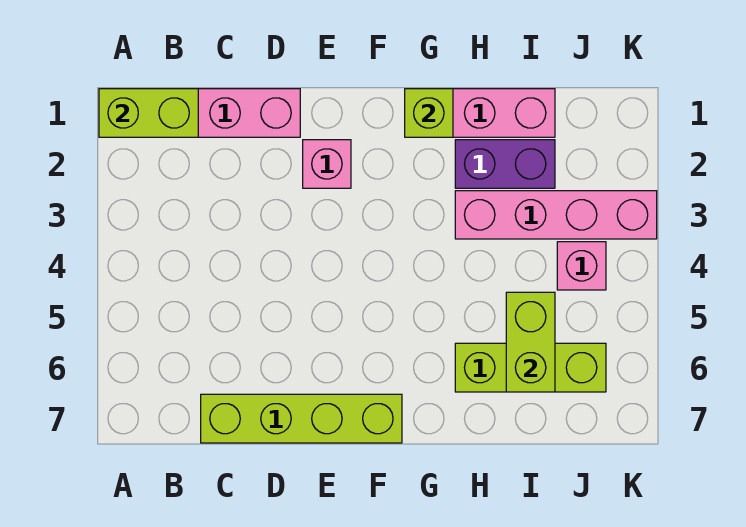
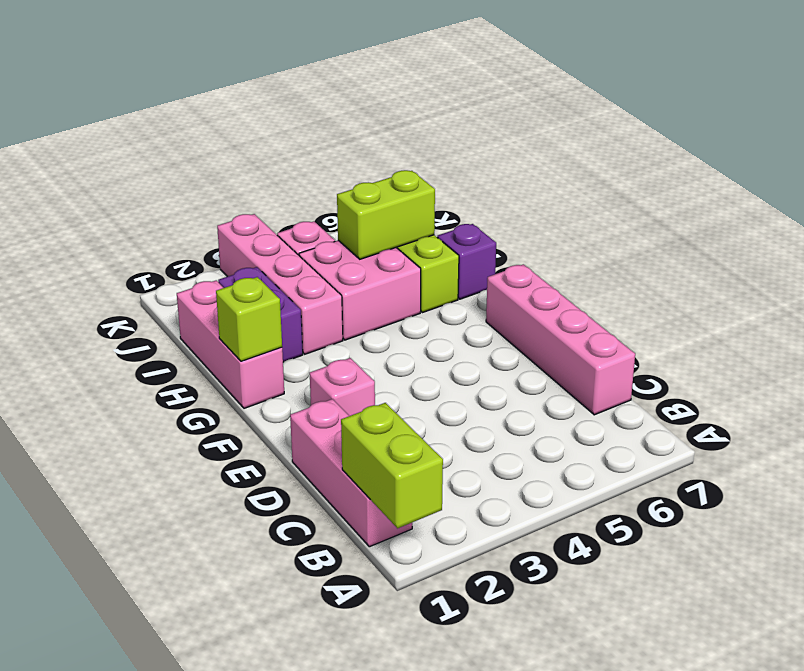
lime brick C7:F7 level 1 -> pink brick C7:F7 level 1
none -> pink brick H4:I5 level 1
none -> purple brick H7 level 1

